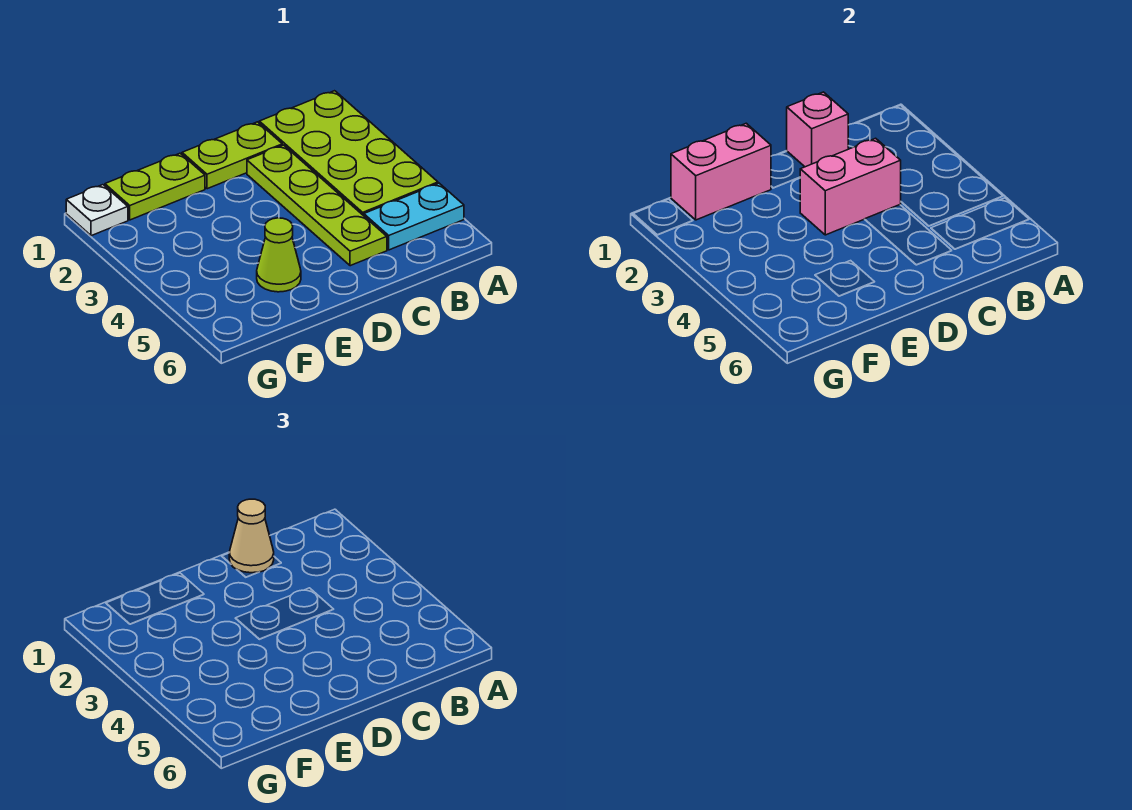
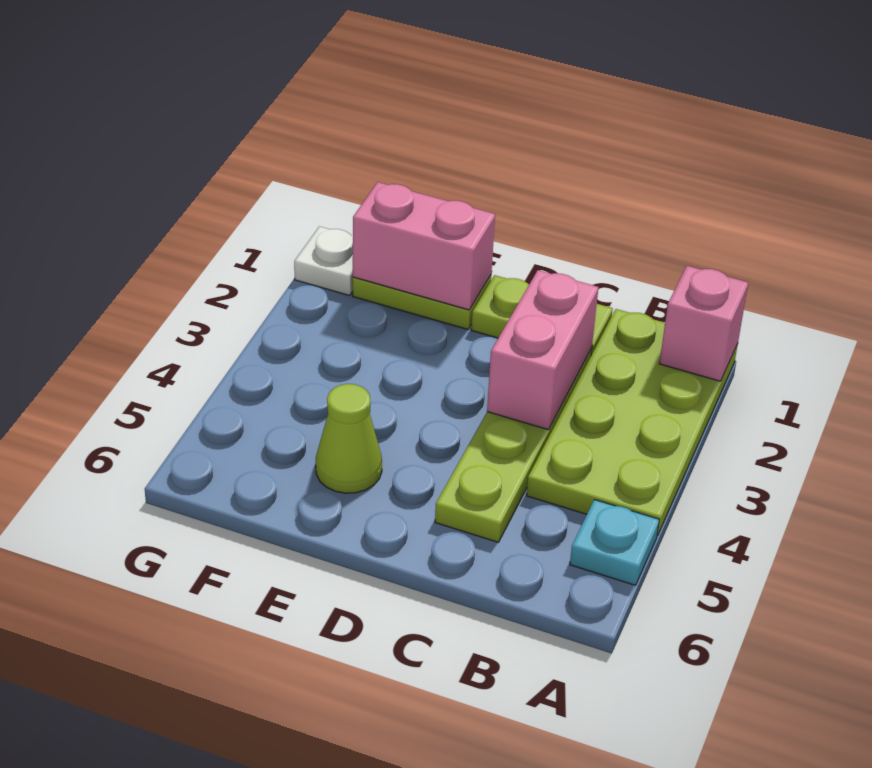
cyan plate A5:B5 level 1 -> cyan plate A5 level 1
pink brick C1 level 2 -> pink brick A1 level 2
tan cone C1 level 3 -> none
pink brick C3:D3 level 2 -> pink brick C2:C3 level 2

